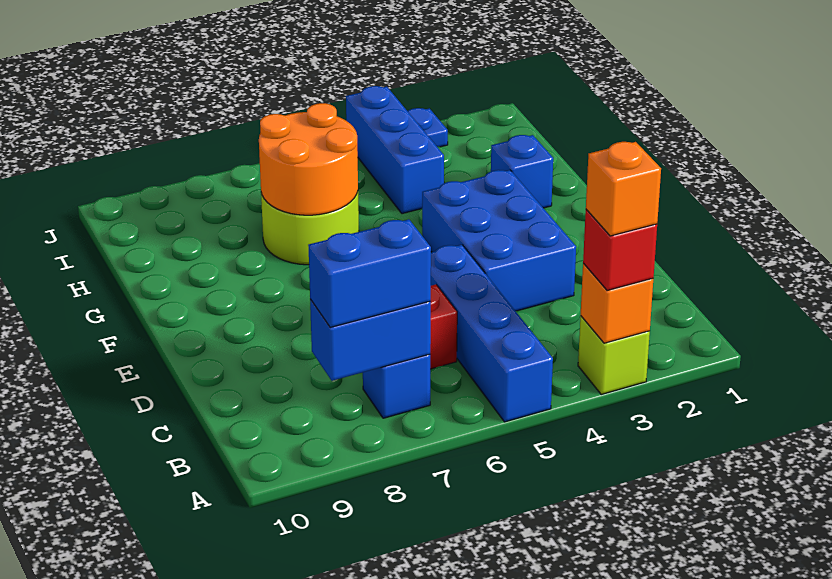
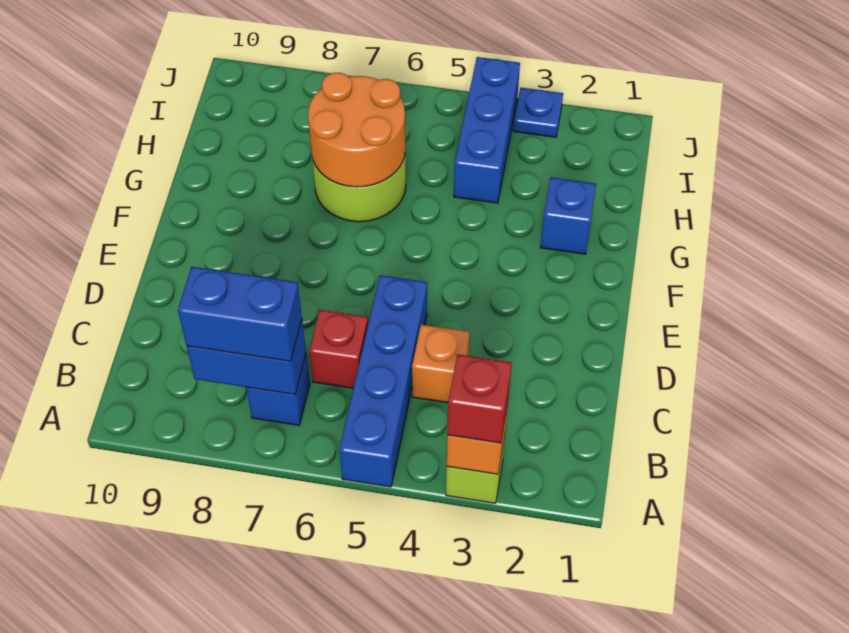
orange brick A3 level 4 -> orange brick C4 level 1
blue brick D3:F4 level 1 -> none

